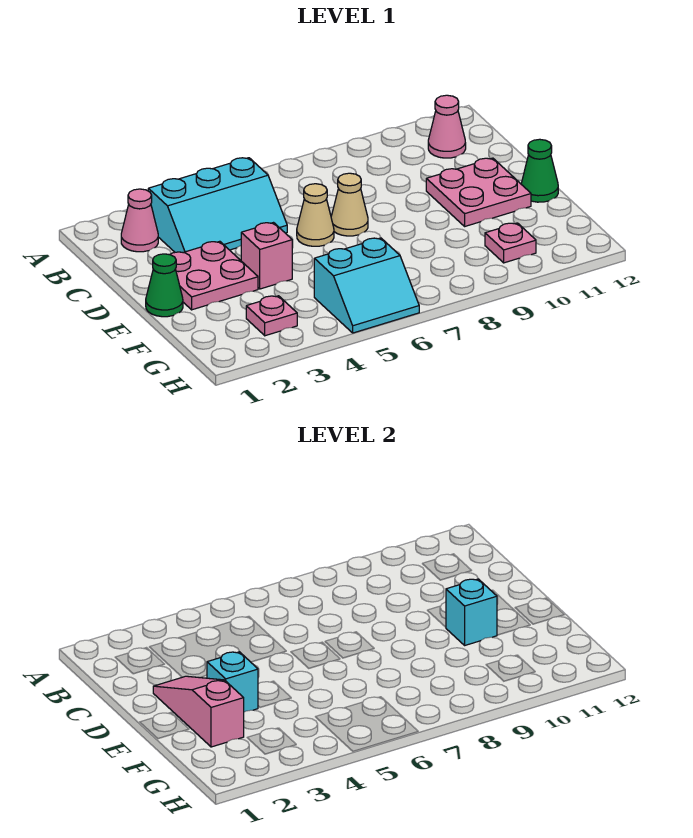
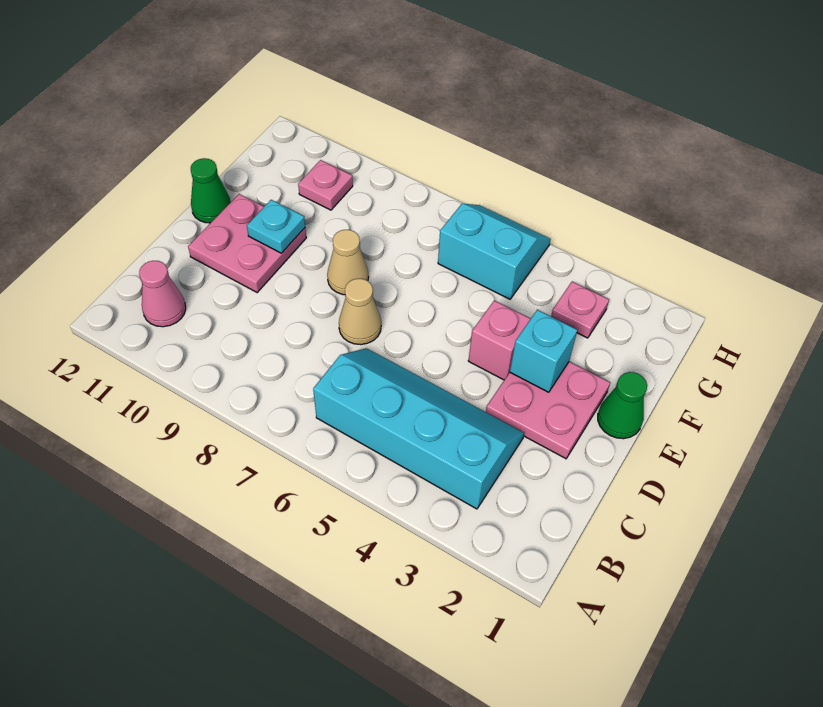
pink cone B2 level 1 -> none
cyan slope B3:C5 level 1 top B -> cyan slope B3:C6 level 1 top B
pink slope D2:F2 level 2 top F -> none
tan cone D6 level 1 -> tan cone E8 level 1
cyan brick E10 level 2 -> cyan plate E10 level 2

